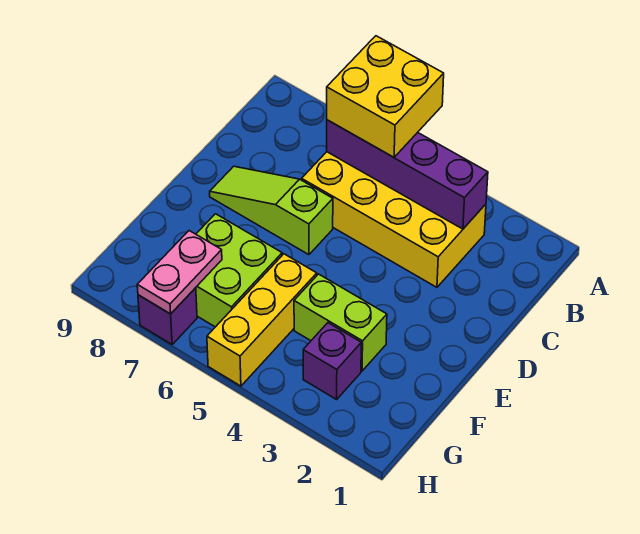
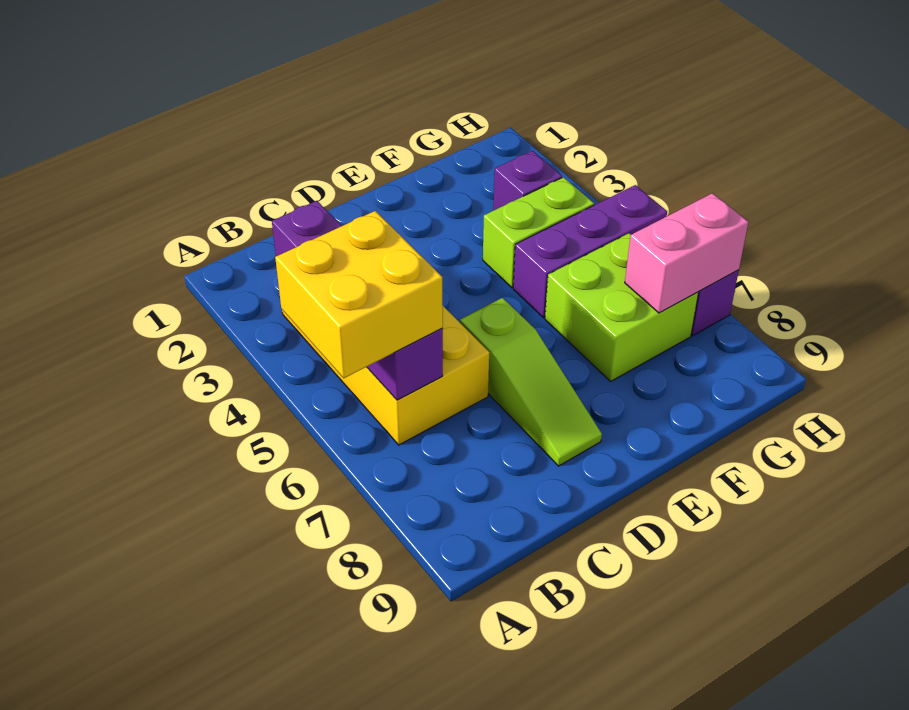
lime brick F3:F4 level 1 -> lime brick F4:G4 level 1
yellow brick F5:H5 level 1 -> purple brick F5:H5 level 1
pink plate G7:H7 level 2 -> pink brick G7:H7 level 2

